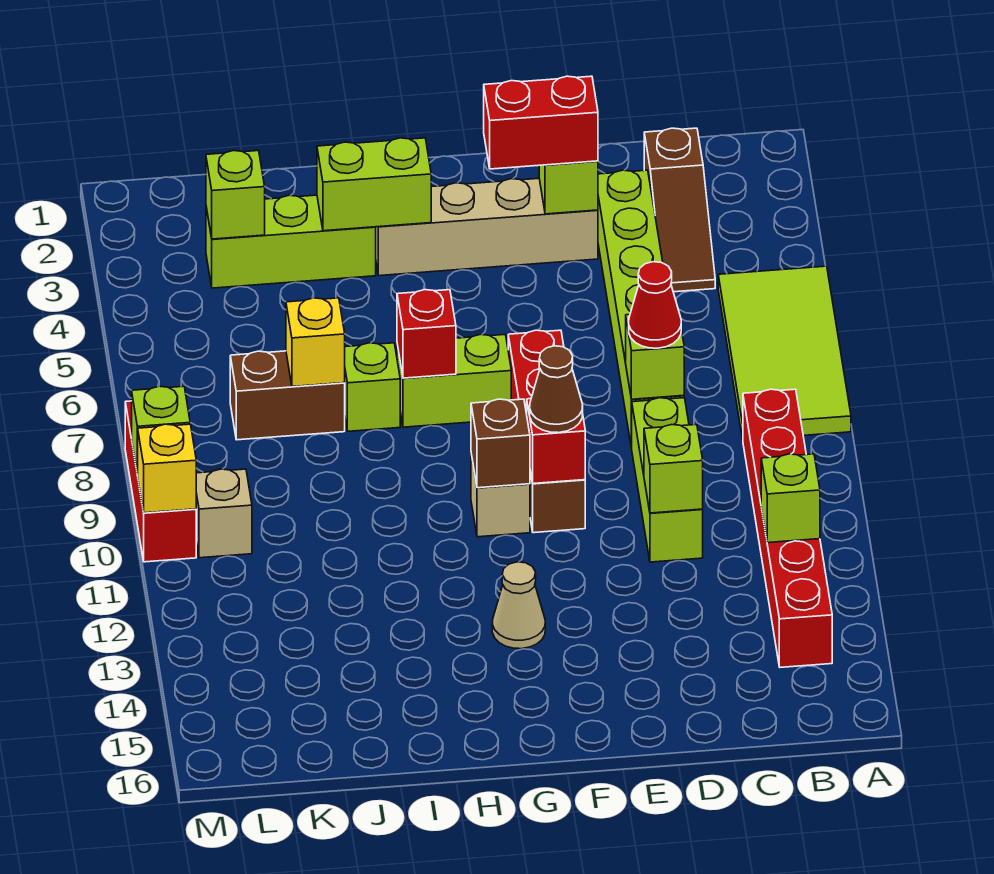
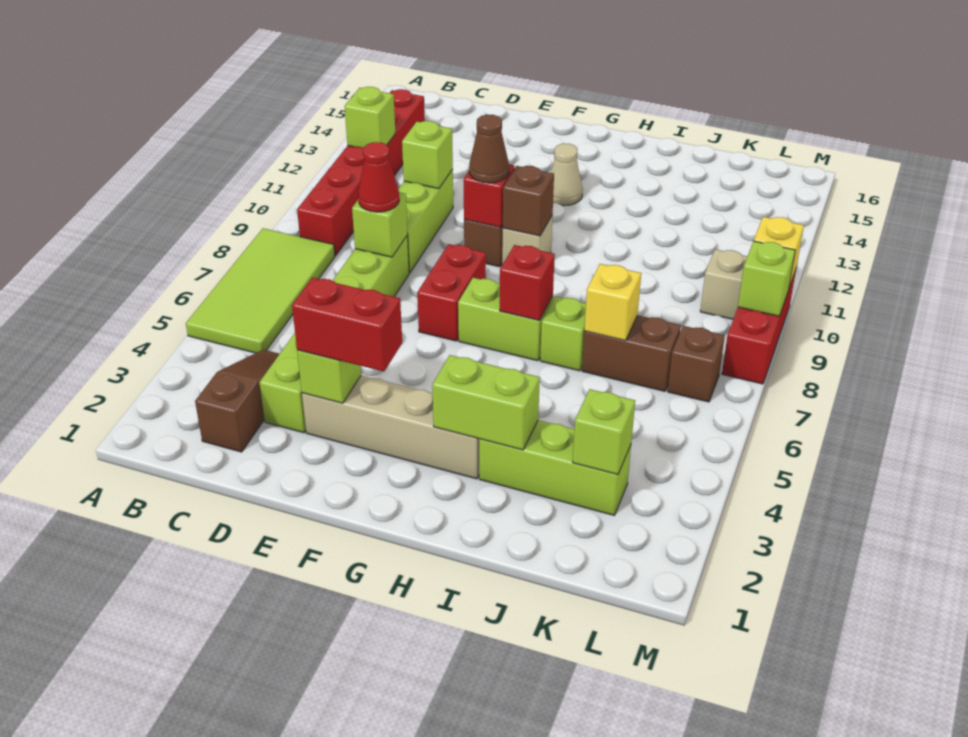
none -> brown brick L7 level 1

